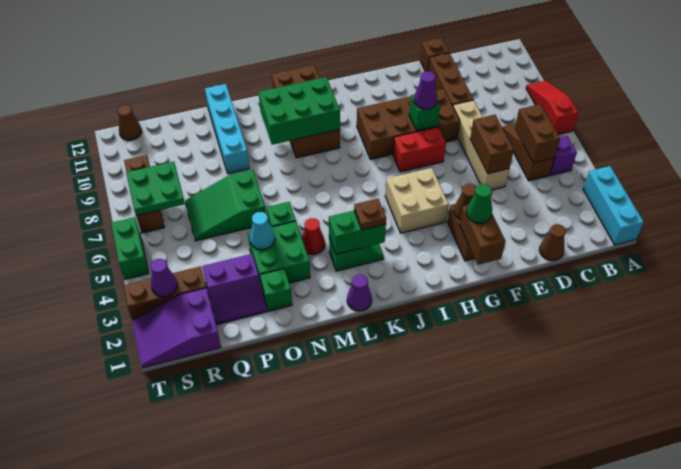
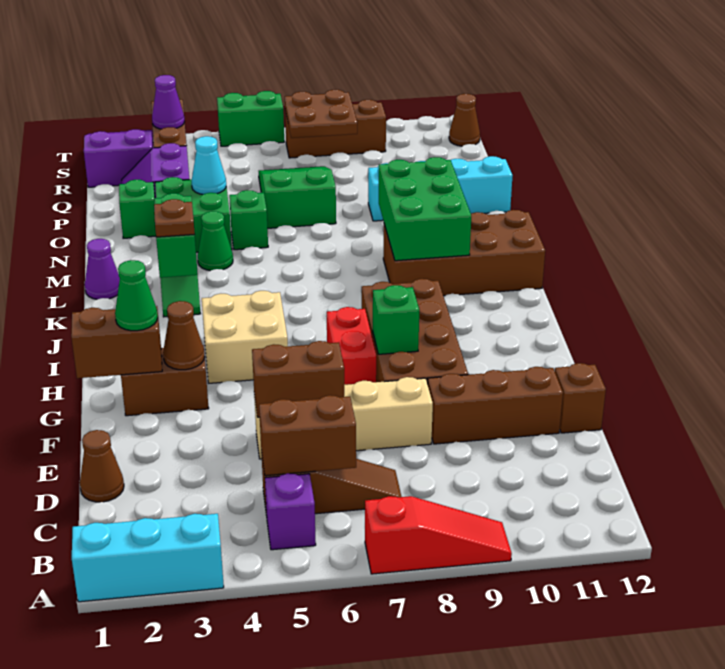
purple cone G8 level 3 -> none
red cone M4 level 1 -> green cone M4 level 1
green plate R7:S8 level 2 -> brown plate R7:S8 level 2

